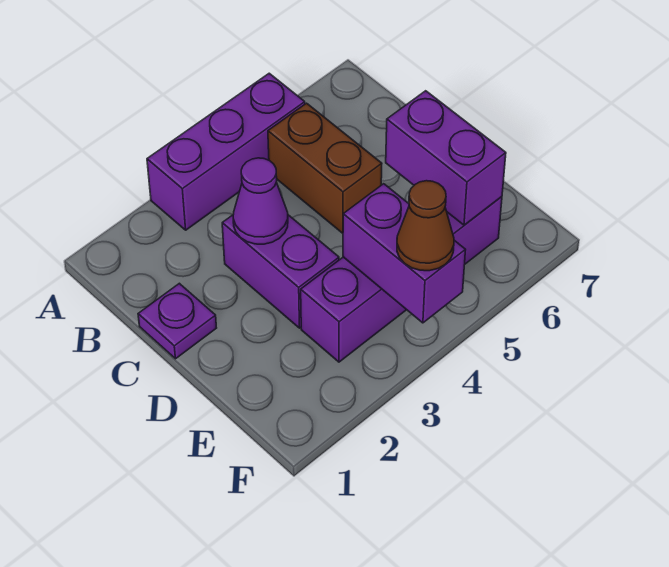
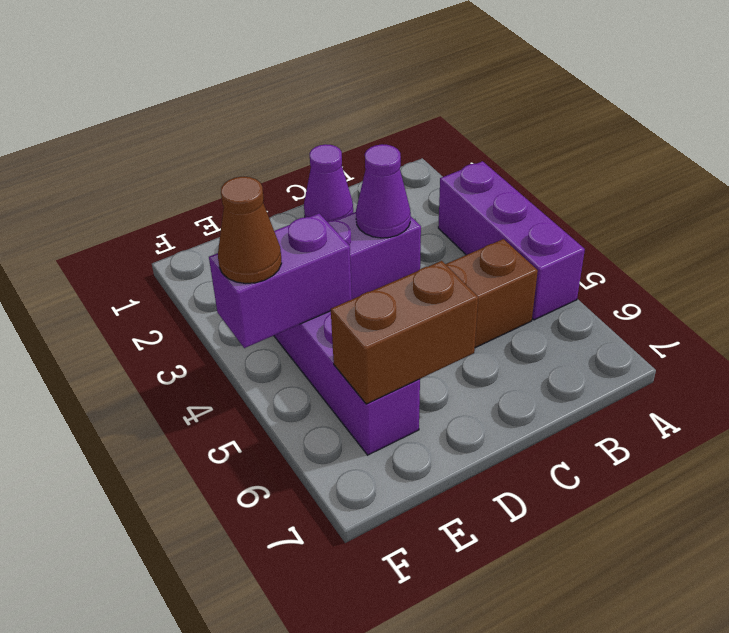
purple plate C1 level 1 -> purple cone C1 level 1
purple brick D6:E6 level 2 -> brown brick D6:E6 level 2

